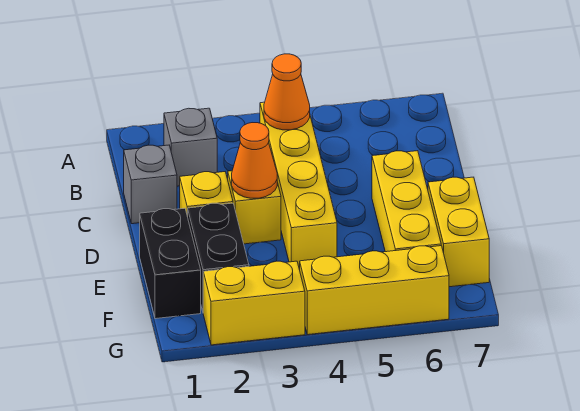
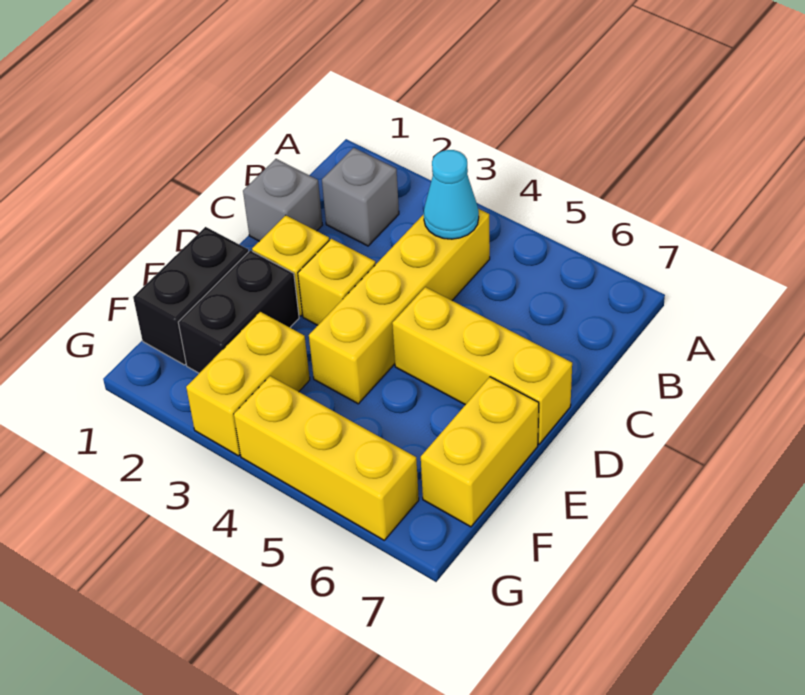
orange cone B4 level 2 -> cyan cone B4 level 2
orange cone D3 level 2 -> none
yellow brick D6:F6 level 1 -> yellow brick D5:D7 level 1
yellow brick G2:G3 level 1 -> yellow brick F3:G3 level 1

